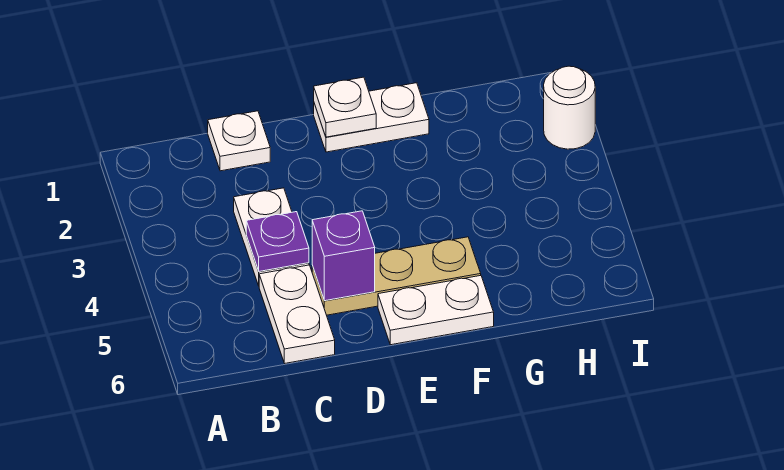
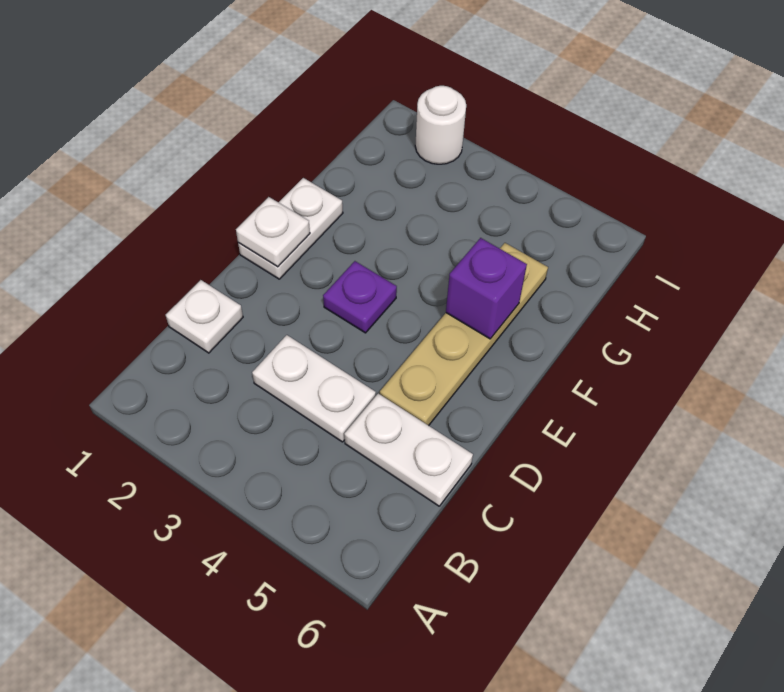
purple plate C4 level 2 -> purple plate E3 level 1
tan plate D5:F5 level 1 -> tan plate D5:G5 level 1
purple brick D5 level 2 -> purple brick F5 level 2
white plate E6:F6 level 1 -> none

